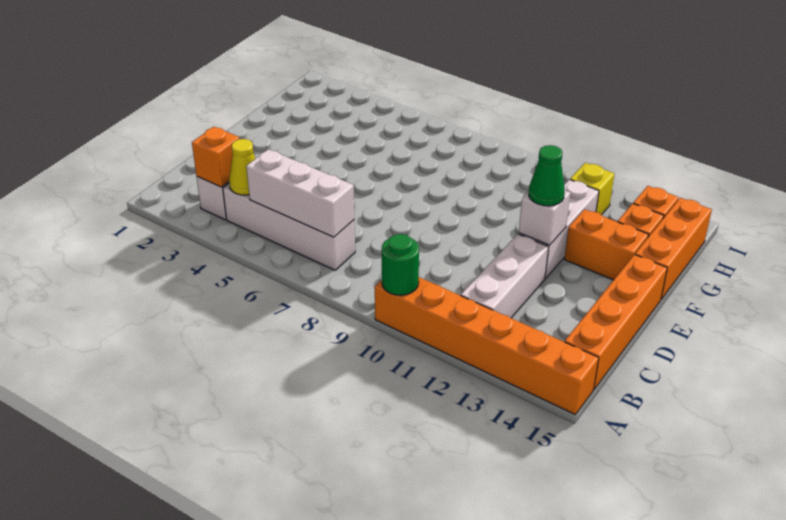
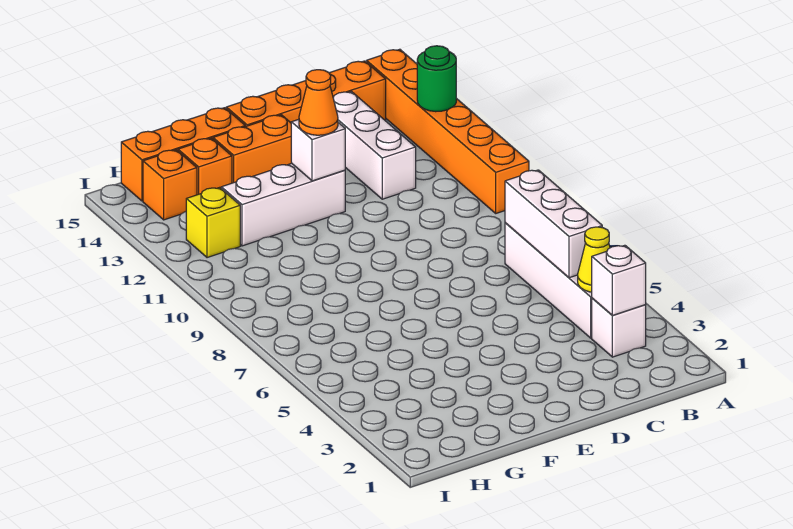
green round brick A10 level 2 -> green round brick A13 level 2
orange brick B3 level 2 -> white brick B3 level 2
white brick B12:D12 level 1 -> white brick C12:C14 level 1
green cone E12 level 3 -> orange cone E12 level 3
orange brick F13:F14 level 1 -> orange brick E14:F14 level 1

